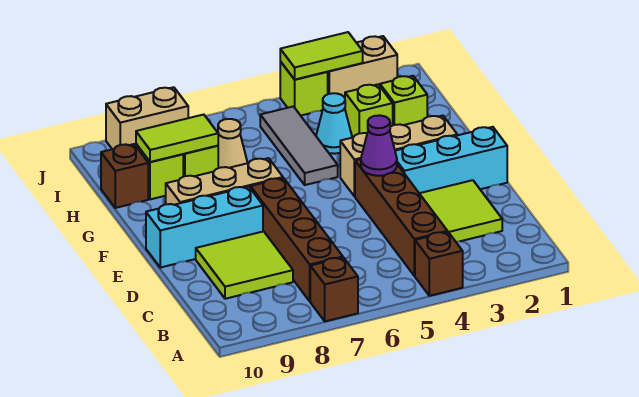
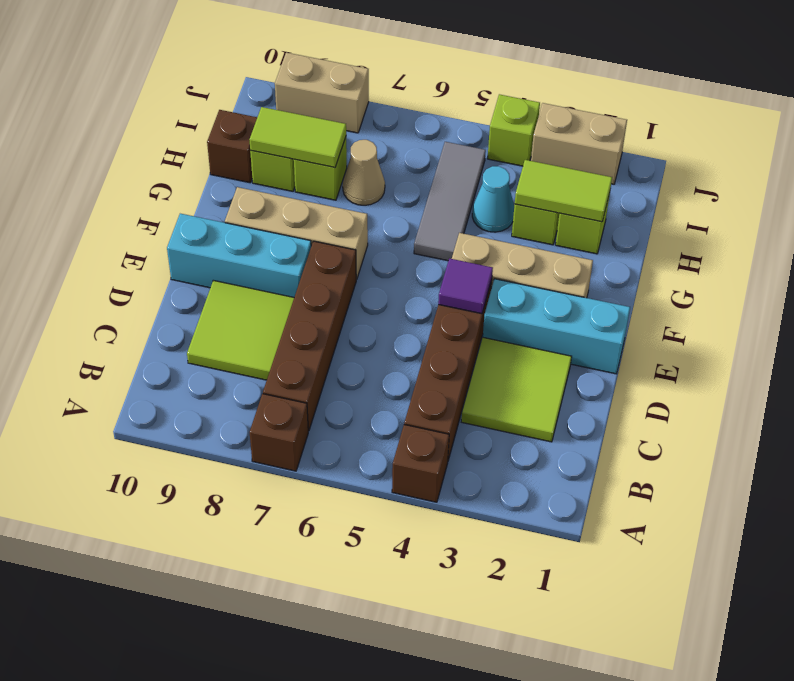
purple cone E4 level 2 -> purple tile E4 level 2
lime tile J3:J4 level 2 -> lime tile H2:H3 level 2

